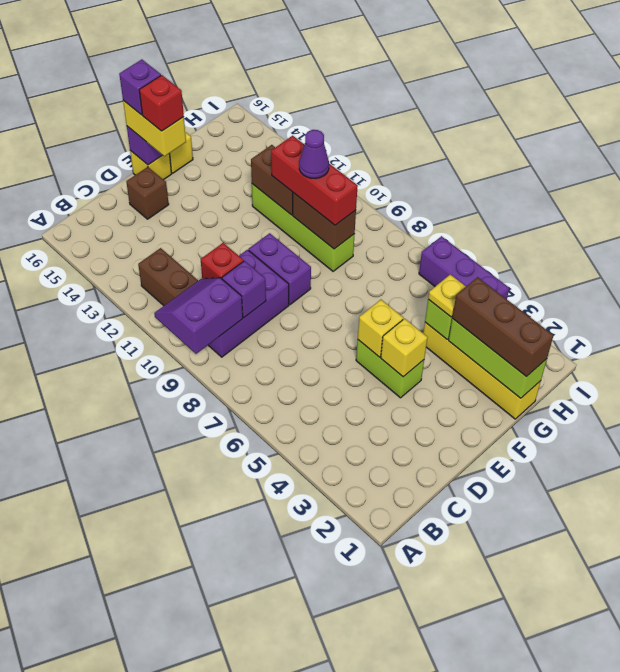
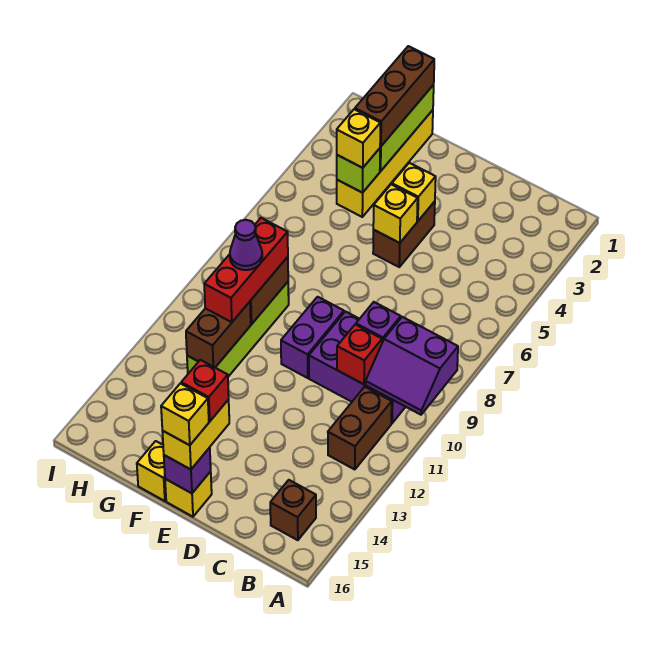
brown brick D15 level 1 -> brown brick B15 level 1
lime brick E4:E5 level 1 -> brown brick E4:E5 level 1
purple brick E16 level 4 -> yellow brick E16 level 4
yellow plate G4 level 3 -> yellow brick G4 level 3
purple brick I4:I6 level 1 -> none

